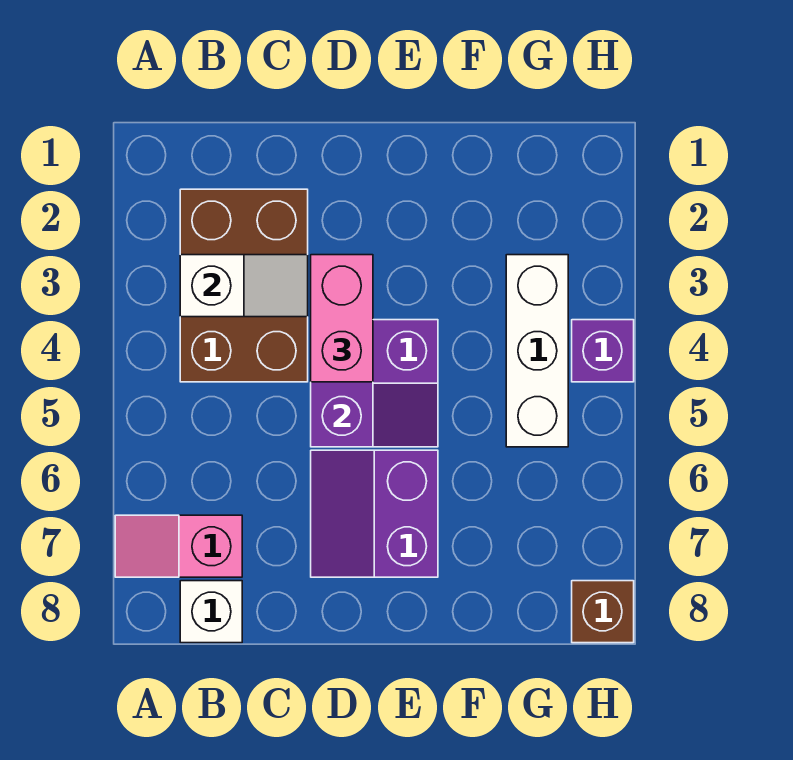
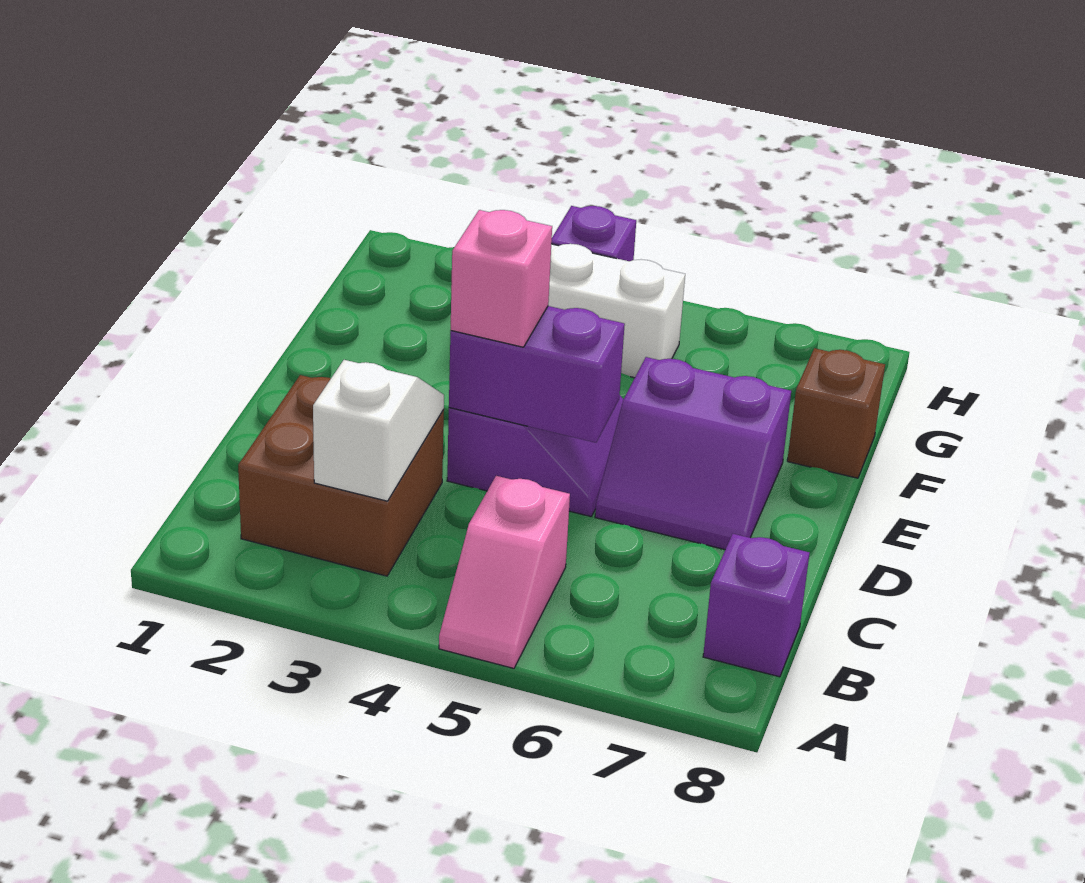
pink slope A7:B7 level 1 top B -> pink slope A5:B5 level 1 top B
brown brick B2:C4 level 1 -> brown brick B2:C3 level 1
white brick B8 level 1 -> purple brick B8 level 1
pink brick D3:D4 level 3 -> pink brick D4 level 3
brown brick H8 level 1 -> brown brick F8 level 1

